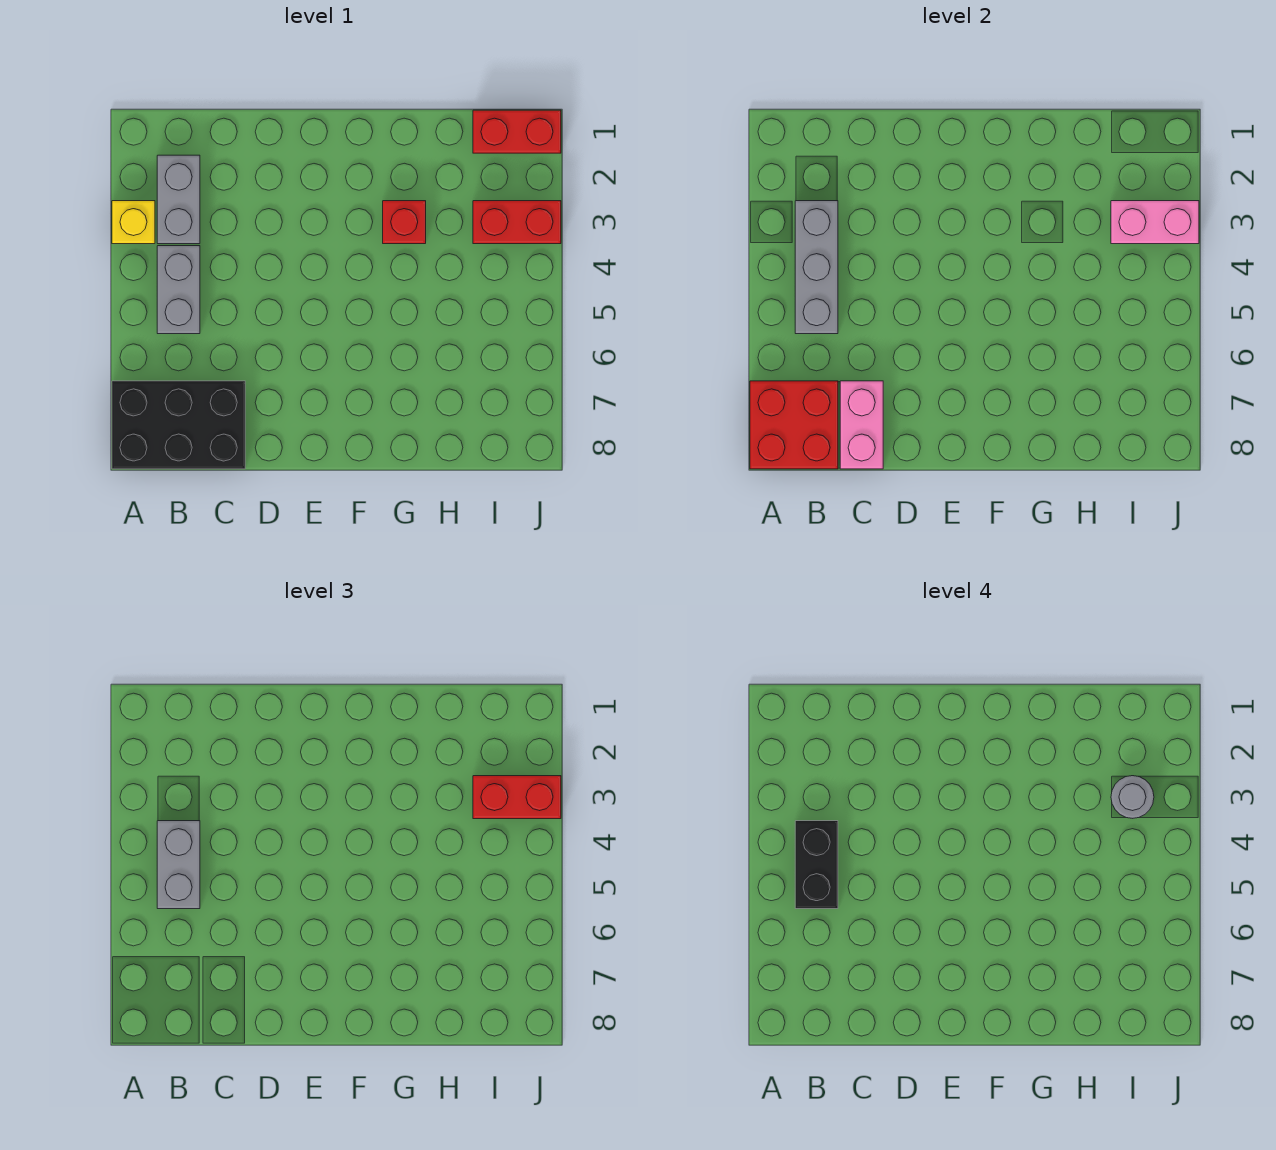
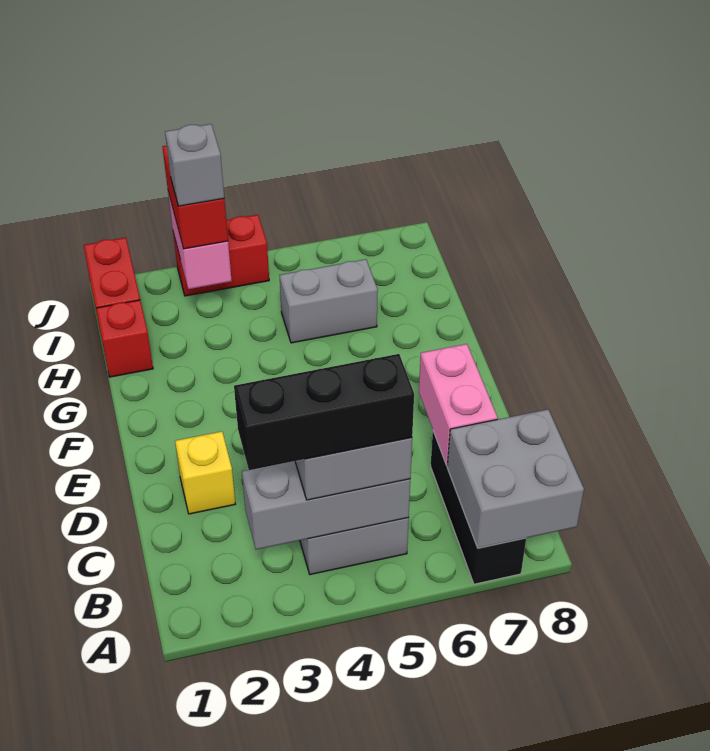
yellow brick A3 level 1 -> yellow brick D2 level 1
black brick A7:C8 level 1 -> black brick A7:C7 level 1
red brick A7:B8 level 2 -> grey brick A7:B8 level 2
grey brick B2:B3 level 1 -> grey brick H5:H6 level 1
black brick B4:B5 level 4 -> black brick B3:B5 level 4
pink brick C7:C8 level 2 -> pink brick C7:D7 level 2
red brick G3 level 1 -> red brick H1 level 1
red brick I3:J3 level 1 -> red brick J3:J4 level 1
grey round brick I3 level 4 -> grey brick I3 level 4

